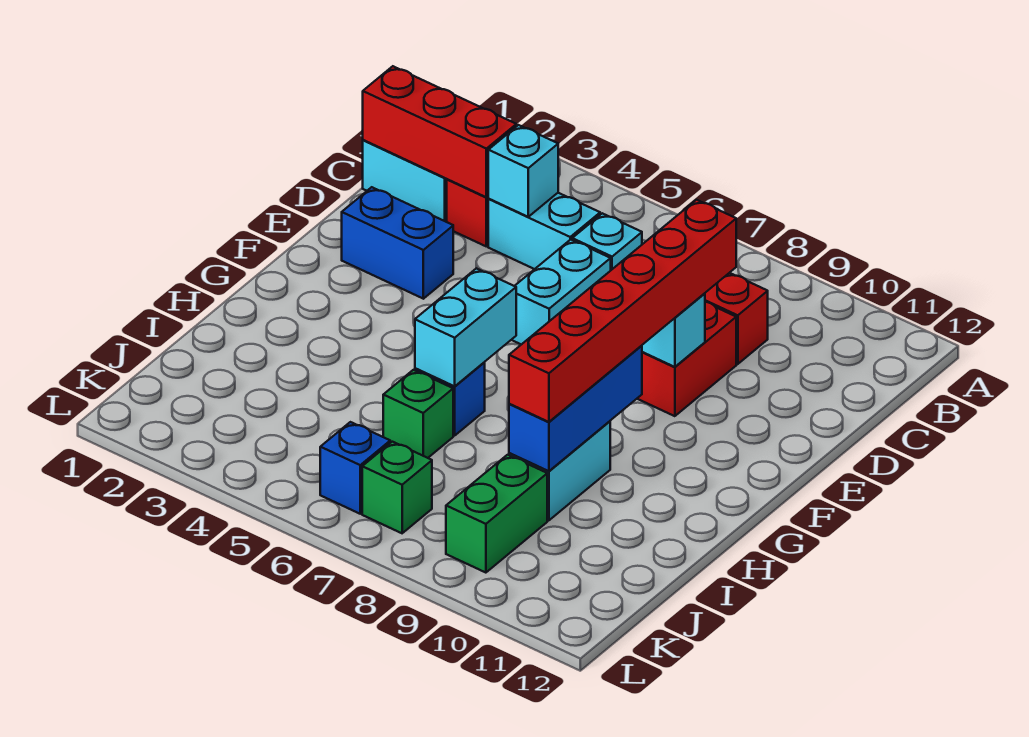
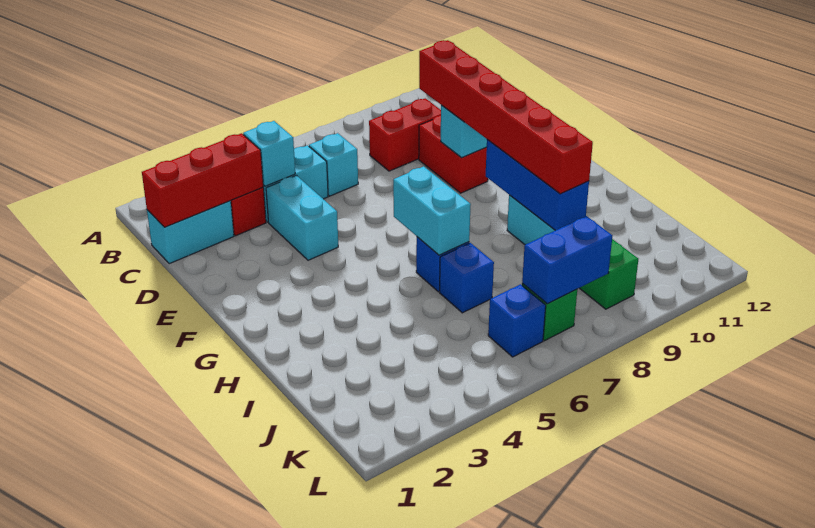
cyan brick D6:E6 level 1 -> cyan brick D4:E4 level 1
blue brick E2:E3 level 1 -> blue brick K7:K8 level 2
green brick I6 level 1 -> blue brick I6 level 1

